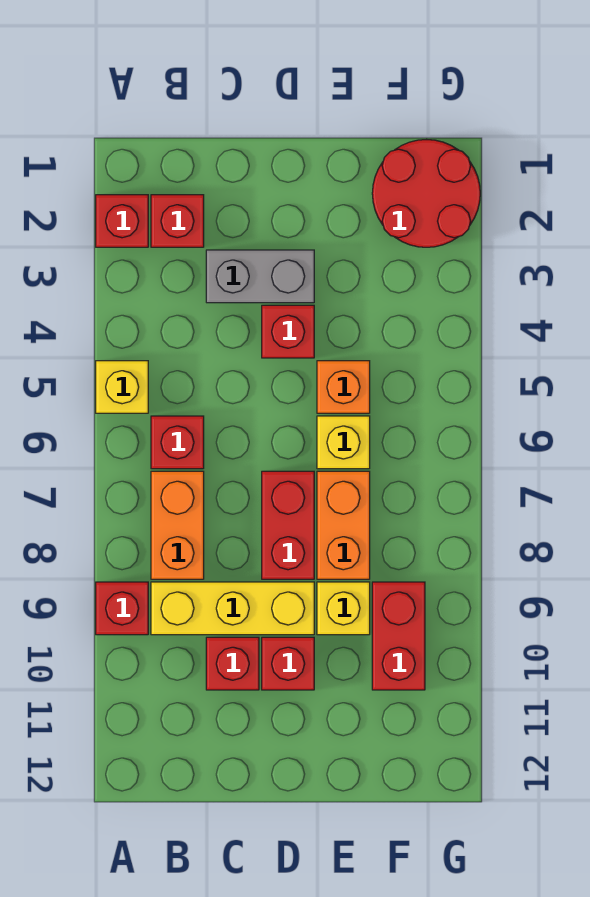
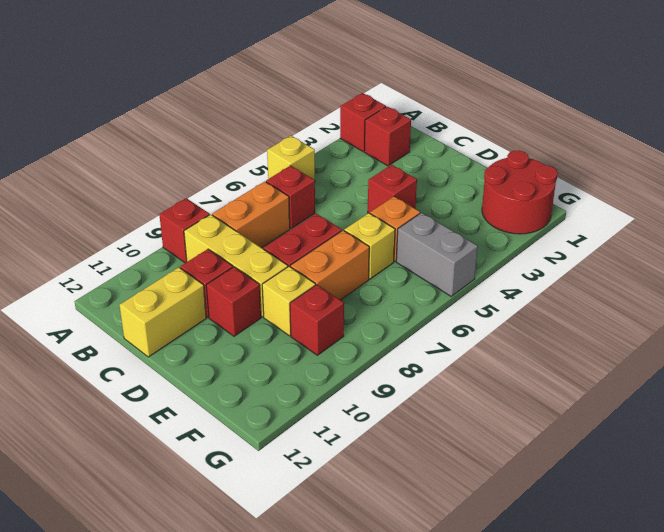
grey brick C3:D3 level 1 -> grey brick F5:G5 level 1
none -> yellow brick C11:C12 level 1
red brick F9:F10 level 1 -> red brick F9 level 1

